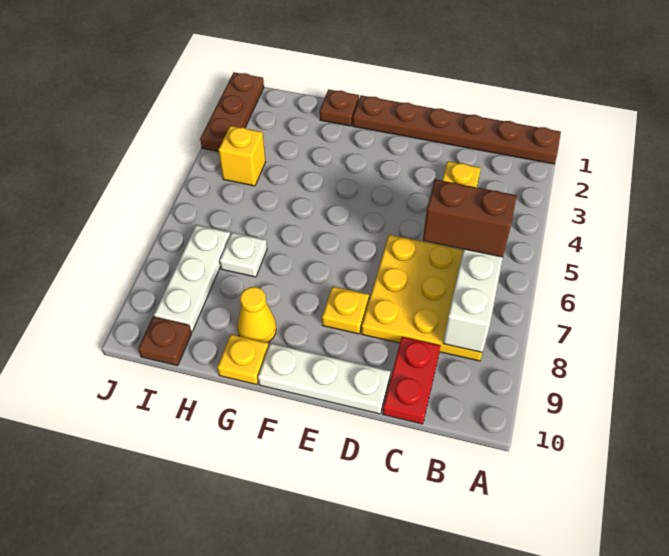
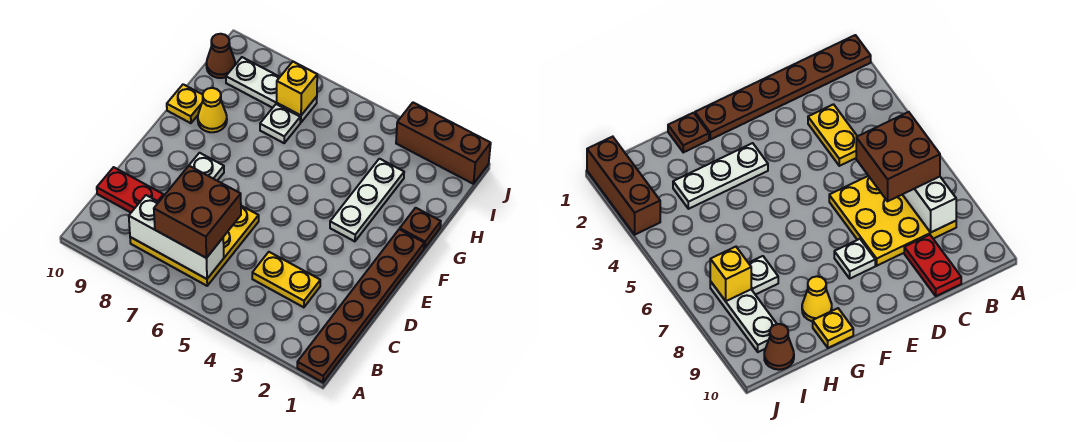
brown brick B6:C6 level 3 -> brown brick B6:C7 level 3
white plate D10:F10 level 1 -> white plate F3:H3 level 1
yellow plate E8 level 1 -> white plate E8 level 1
yellow brick I4 level 1 -> yellow brick I7 level 2
brown plate I10 level 1 -> brown cone I10 level 1
brown plate J1:J3 level 1 -> brown brick J1:J3 level 1

